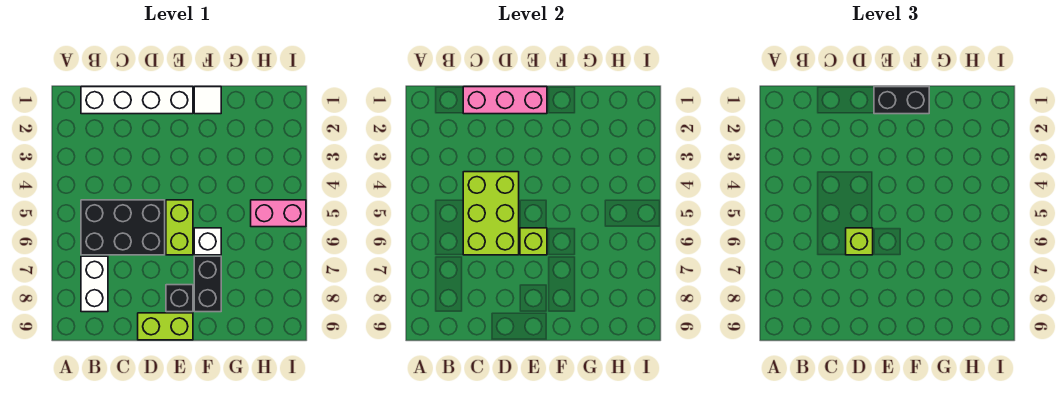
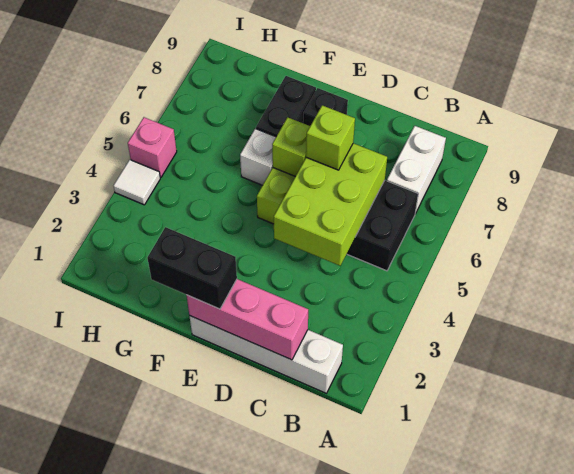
lime brick D9:E9 level 1 -> none
white tile F1 level 1 -> white tile I4 level 1
pink brick H5:I5 level 1 -> pink brick I5 level 1

